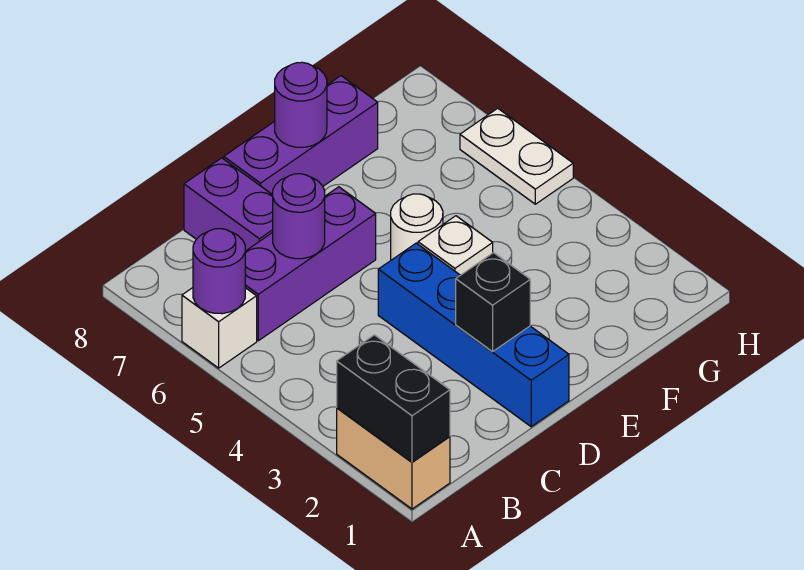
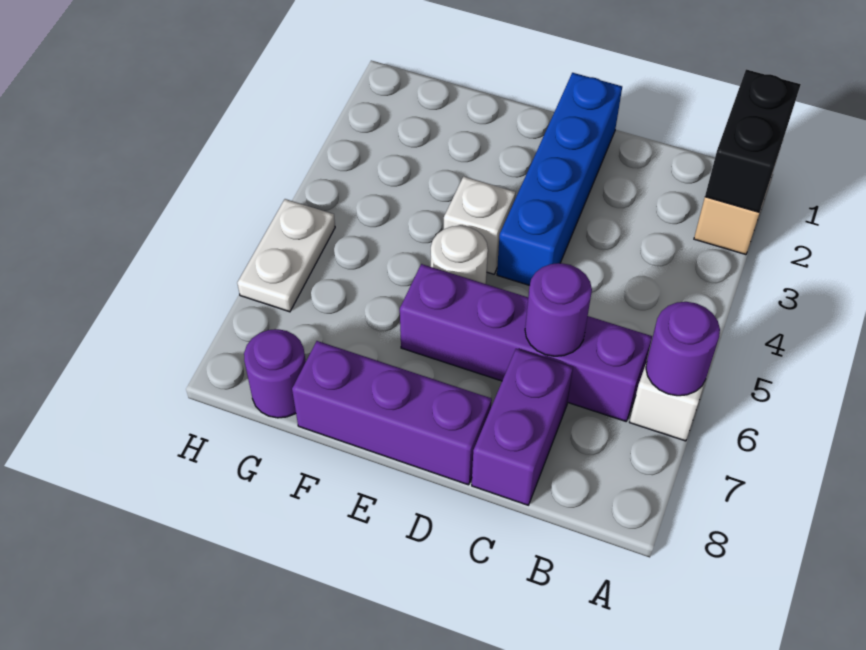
purple brick B6:D6 level 1 -> purple brick B6:E6 level 1
black brick D2 level 2 -> none
purple round brick E8 level 2 -> purple round brick G8 level 1

